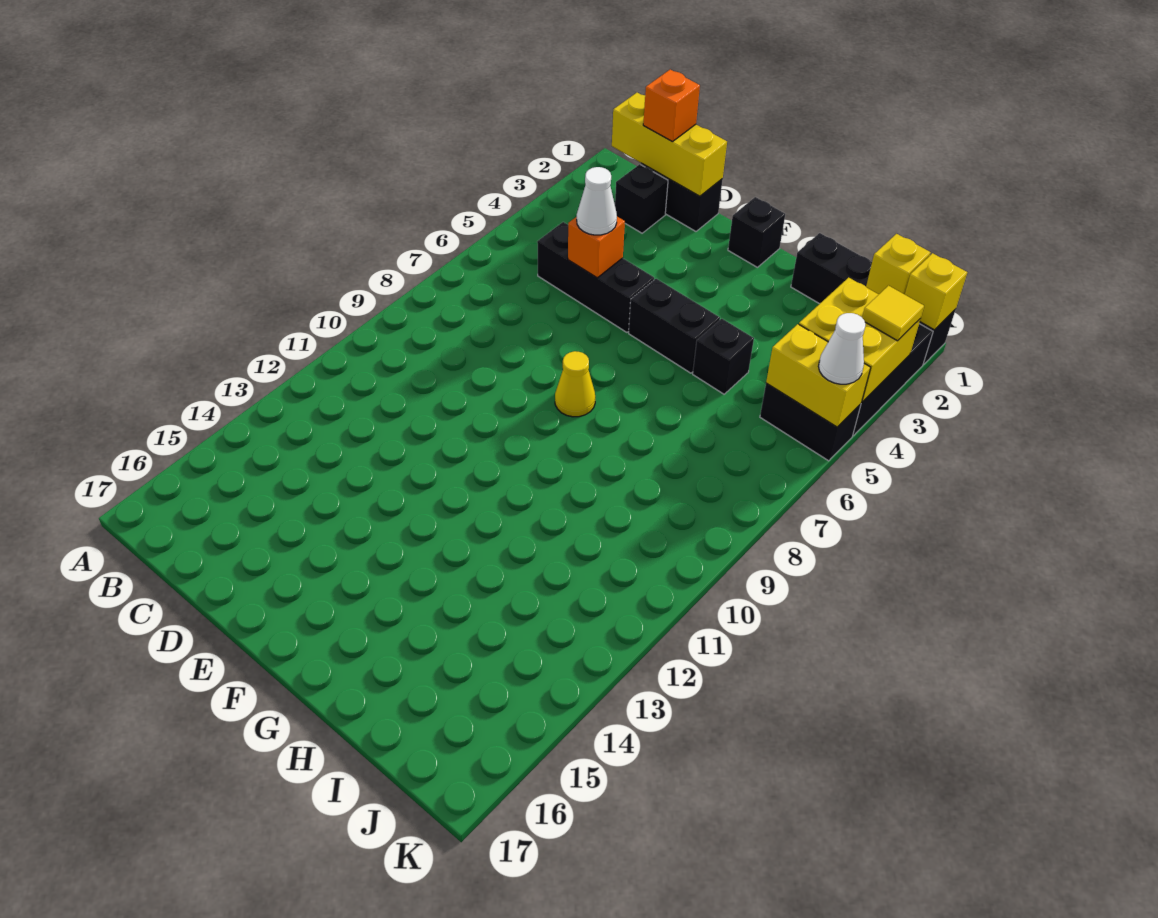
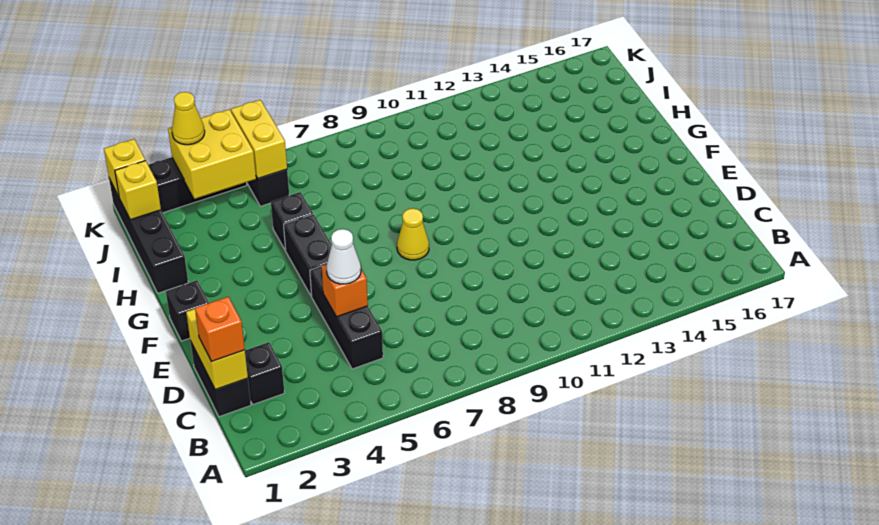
yellow brick B1:D1 level 2 -> yellow brick C1:D1 level 2
yellow tile K3 level 3 -> yellow cone K3 level 3
white cone K5 level 3 -> none

